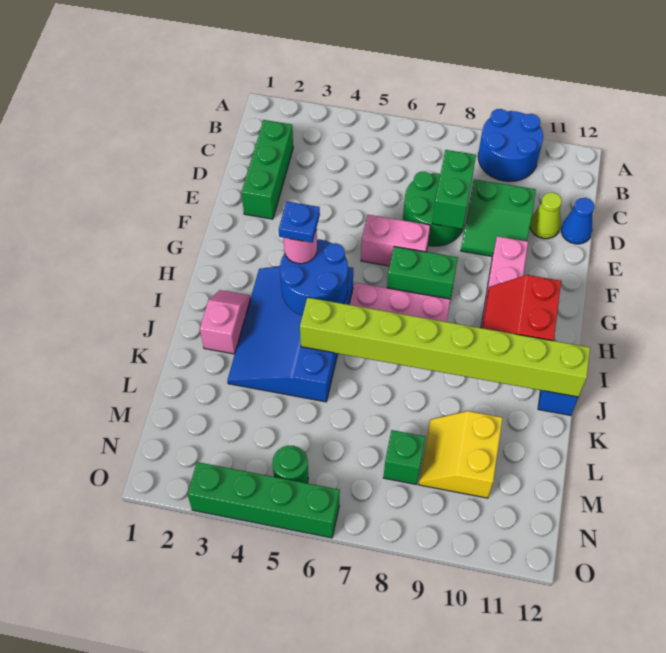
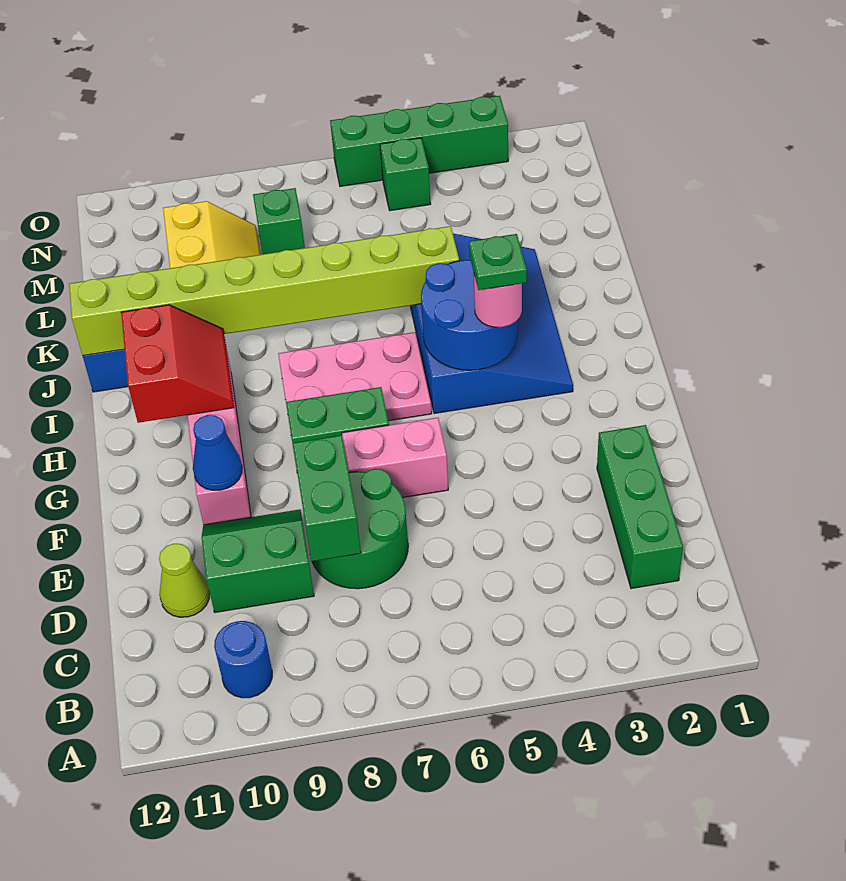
blue round brick A9:B10 level 1 -> blue round brick B10 level 1
blue cone D12 level 1 -> blue cone F10 level 2
blue plate H4 level 4 -> green plate H4 level 4
pink slope I2:J2 level 1 top J -> none
green round brick N5 level 1 -> green brick N5 level 1

